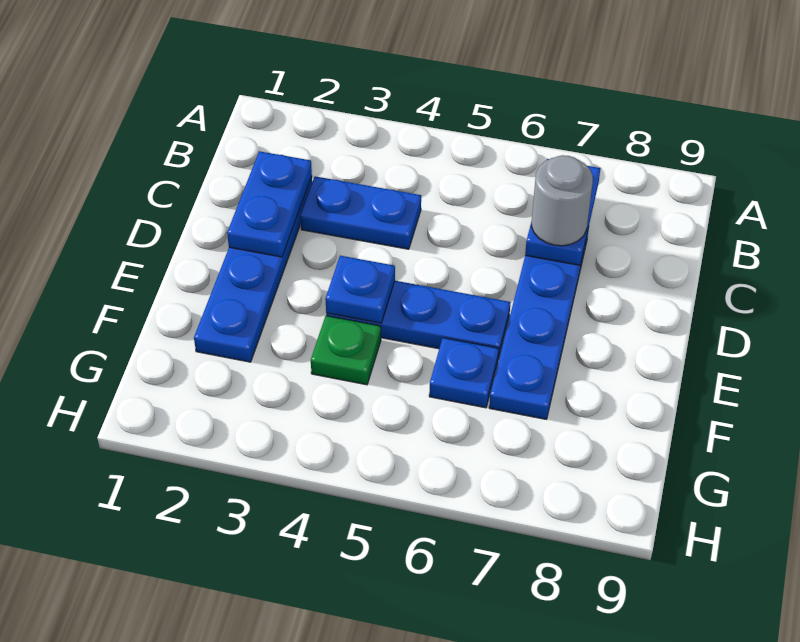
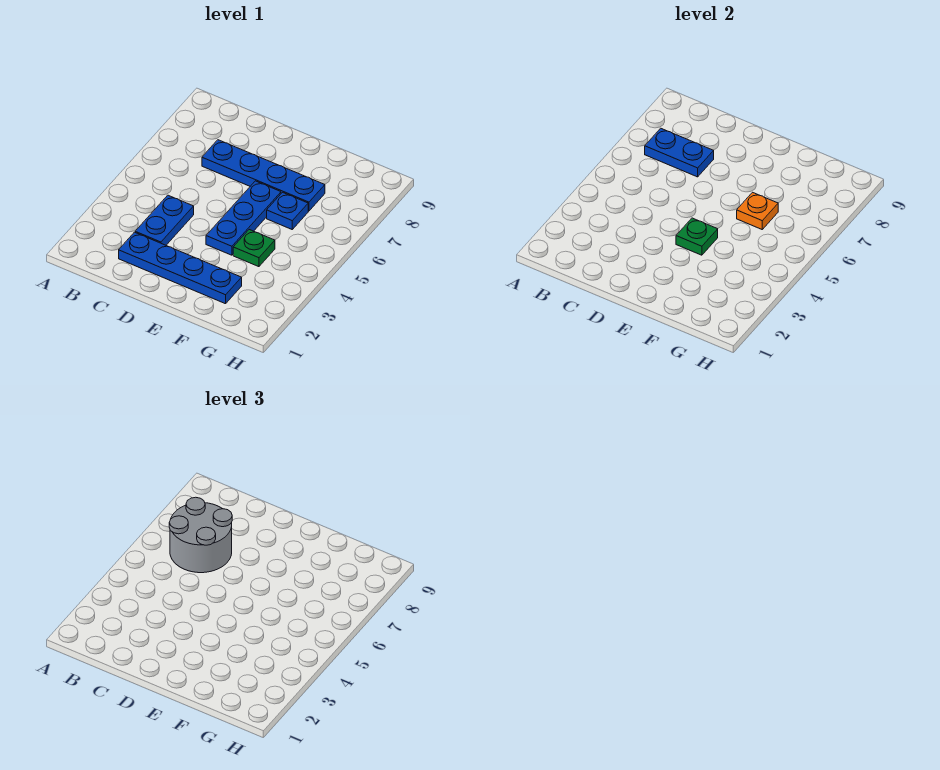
blue plate C2:D2 level 2 -> none
grey round brick C7 level 3 -> grey round brick B6:C7 level 3
blue plate E4 level 2 -> green plate E4 level 2
none -> orange plate F6 level 2

